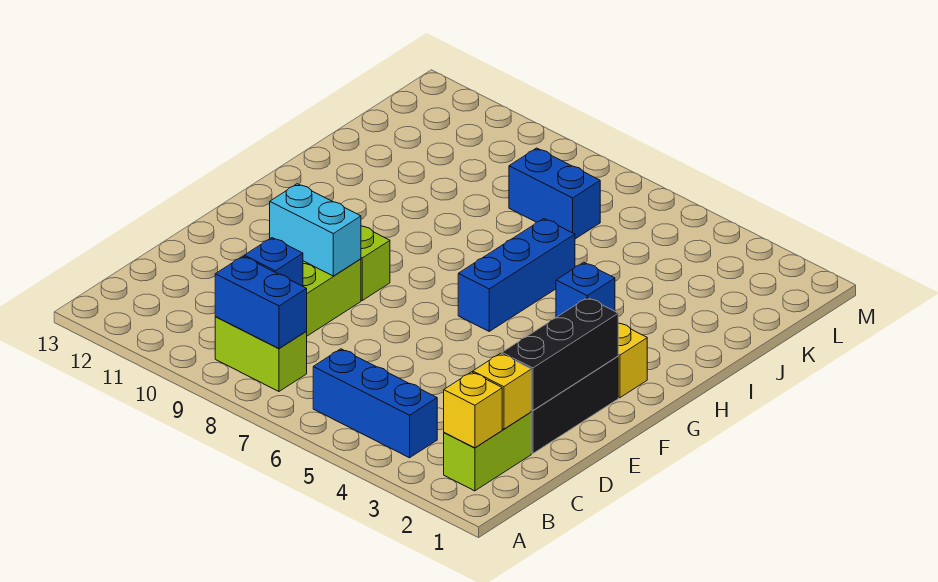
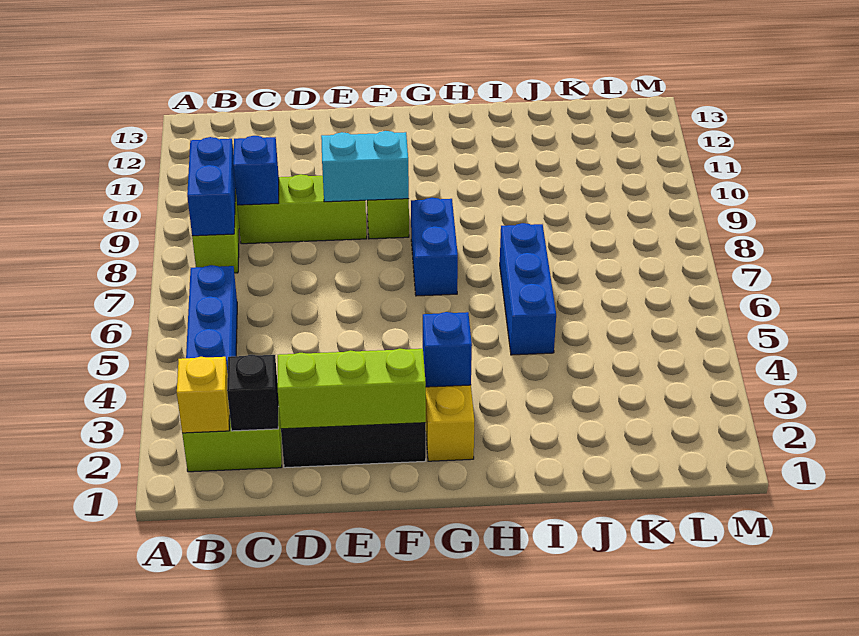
yellow brick C2 level 2 -> black brick C2 level 2
black brick D2:F2 level 2 -> lime brick D2:F2 level 2
cyan brick E9:E10 level 2 -> cyan brick E9:F9 level 2
blue brick G6:I6 level 1 -> blue brick I5:I7 level 1
blue brick K7:K8 level 1 -> blue brick G7:G8 level 1

